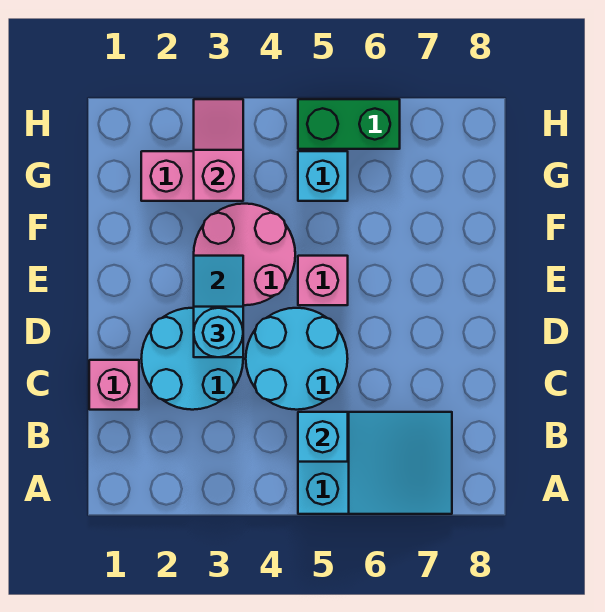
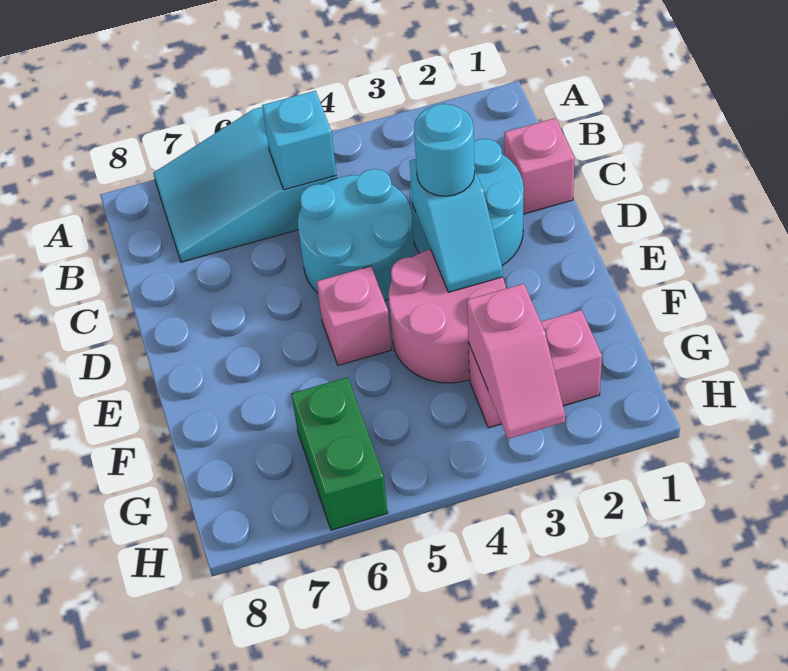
cyan brick G5 level 1 -> none
green brick H5:H6 level 1 -> green brick G6:H6 level 1

